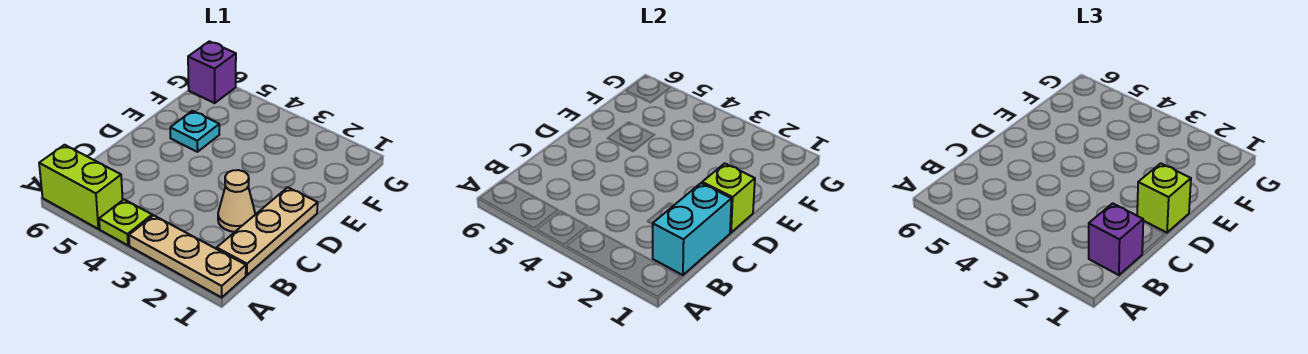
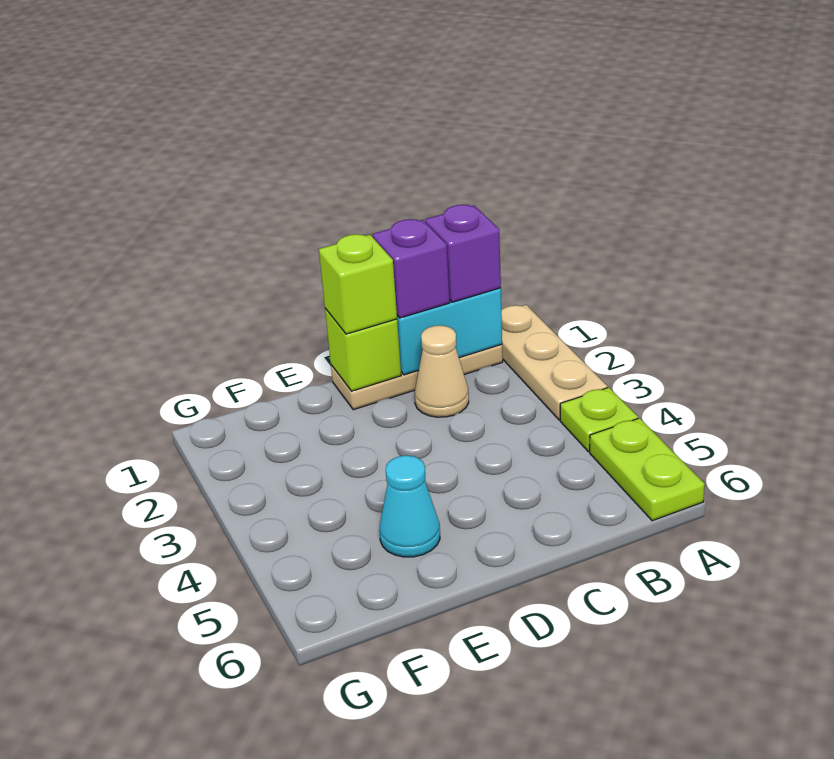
lime brick A5:A6 level 1 -> lime plate A5:A6 level 1
cyan plate E5 level 1 -> cyan cone E5 level 1
purple brick G6 level 1 -> purple brick C1 level 3

